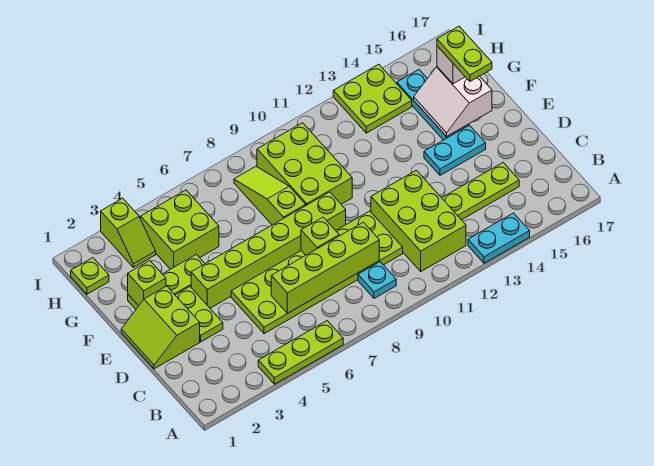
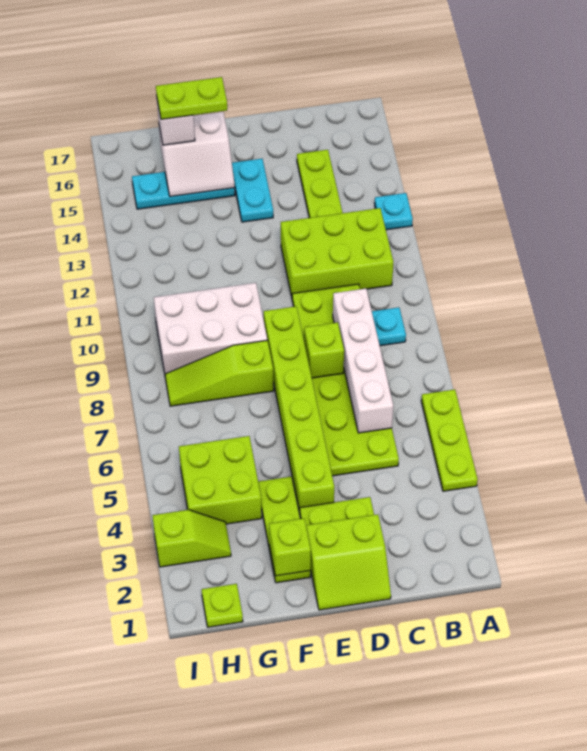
cyan plate A13:A14 level 1 -> cyan plate A13 level 1
lime brick C6:C9 level 2 -> white brick C6:C9 level 2
lime brick F9:H10 level 1 -> white brick F9:H10 level 1
lime plate H13:I14 level 1 -> none

